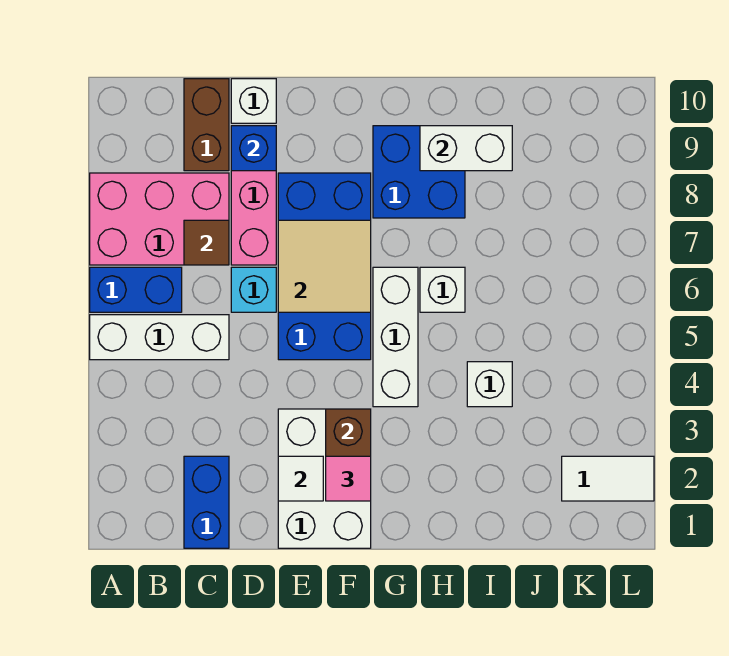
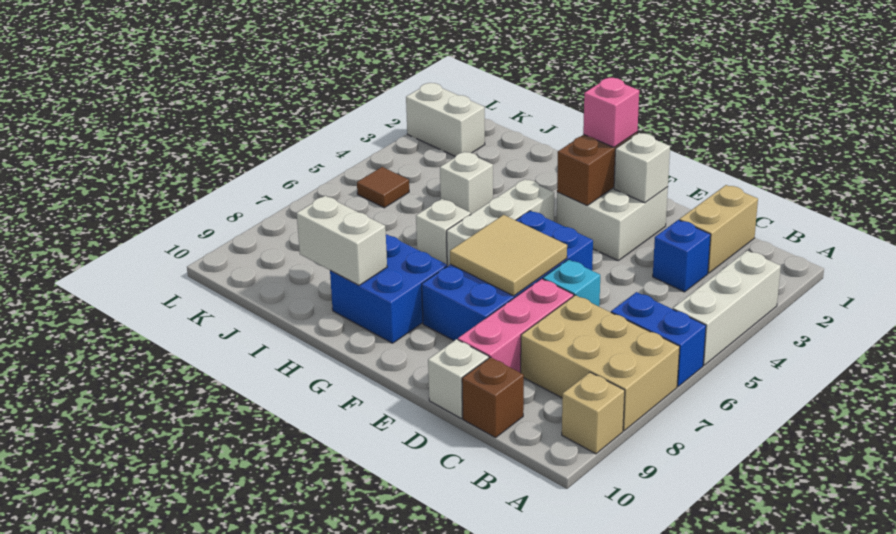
white brick A5:C5 level 1 -> white brick A3:A5 level 1
pink brick A7:C8 level 1 -> tan brick A7:C8 level 1
none -> tan brick A9 level 1
blue brick C1:C2 level 1 -> tan brick C1:C2 level 1
brown tile C7 level 2 -> brown tile K5 level 1
brown brick C9:C10 level 1 -> brown brick C10 level 1
blue brick D9 level 2 -> blue brick C3 level 1
white brick E1:F3 level 1 -> white brick E2:F3 level 1
white tile E2 level 2 -> white brick E2 level 2
pink tile F2 level 3 -> pink brick F2 level 3
white tile K2:L2 level 1 -> white brick K2:L2 level 1

